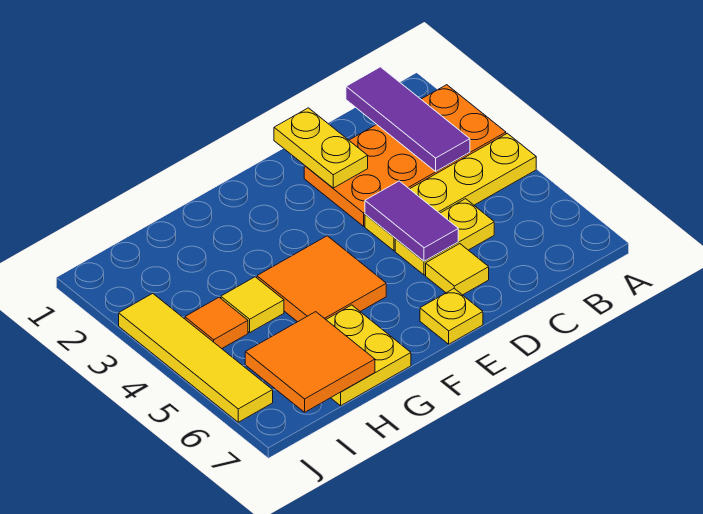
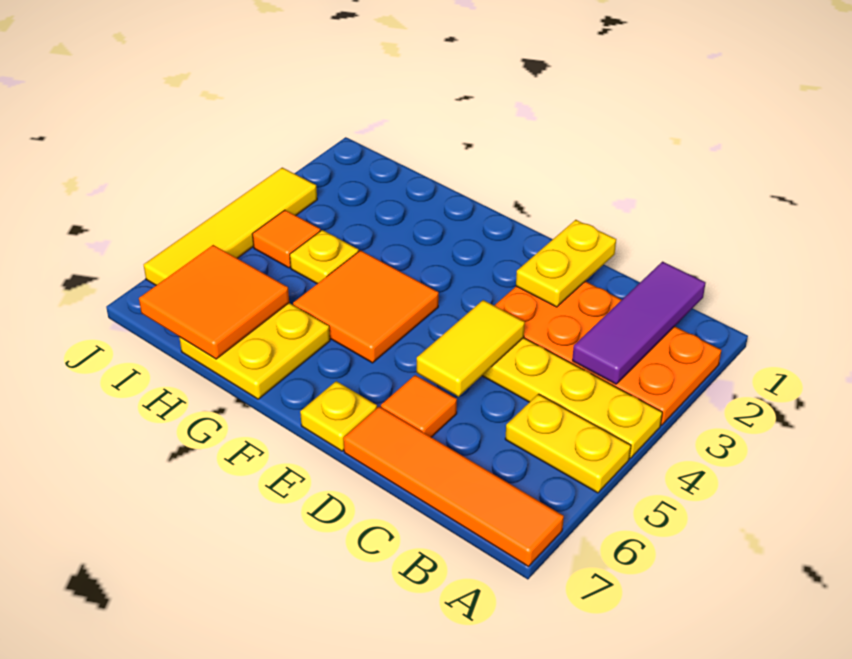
none -> orange tile A7:D7 level 1
yellow plate C5:D5 level 1 -> yellow plate A5:B5 level 1
purple tile D4:D5 level 2 -> yellow tile D4:D5 level 2
yellow tile D6 level 1 -> orange tile D6 level 1
yellow tile H4 level 1 -> yellow plate H4 level 1

